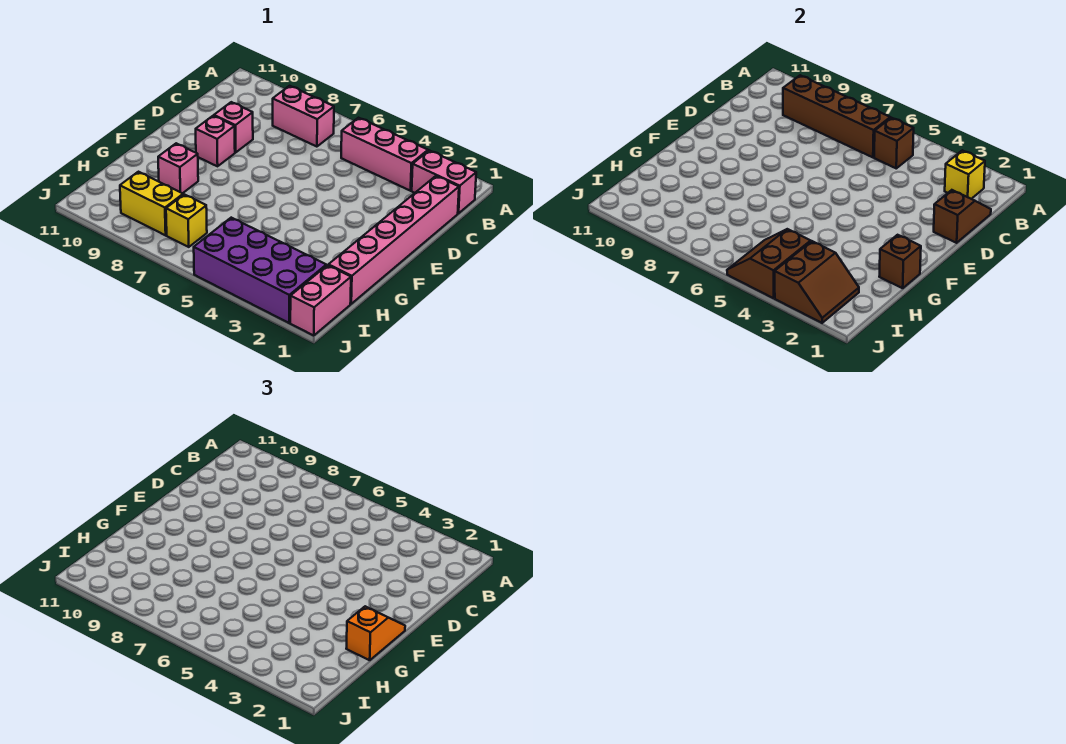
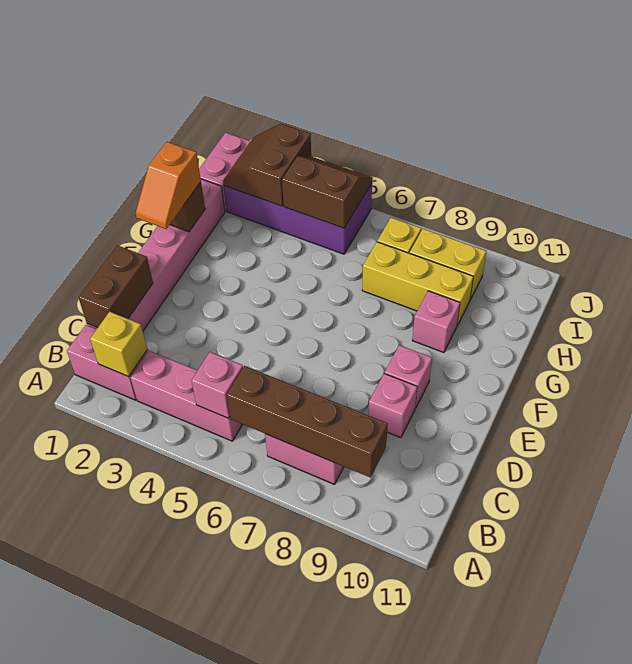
brown brick B5 level 2 -> pink brick B5 level 2
brown slope C1:D1 level 2 top D -> brown brick C1:D1 level 2
none -> yellow brick H7:H9 level 1
brown slope I4:J5 level 2 top 4 -> brown slope I4:J5 level 2 top I

